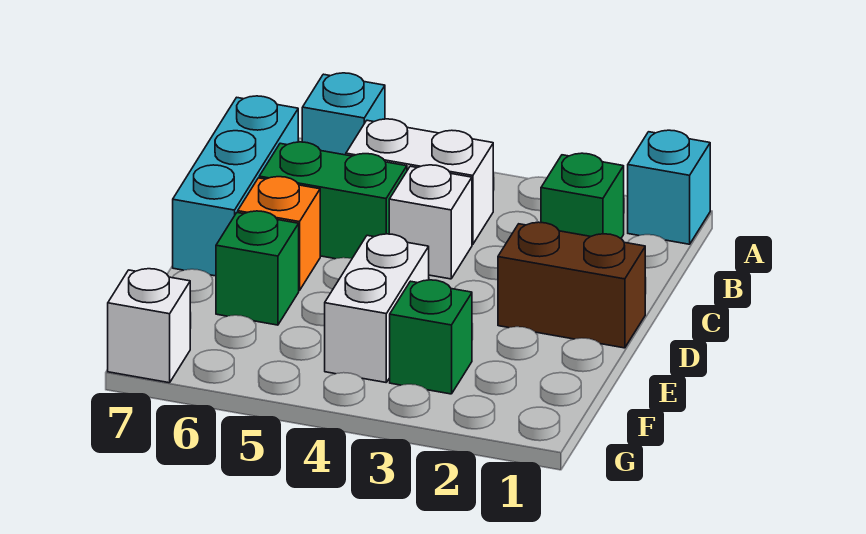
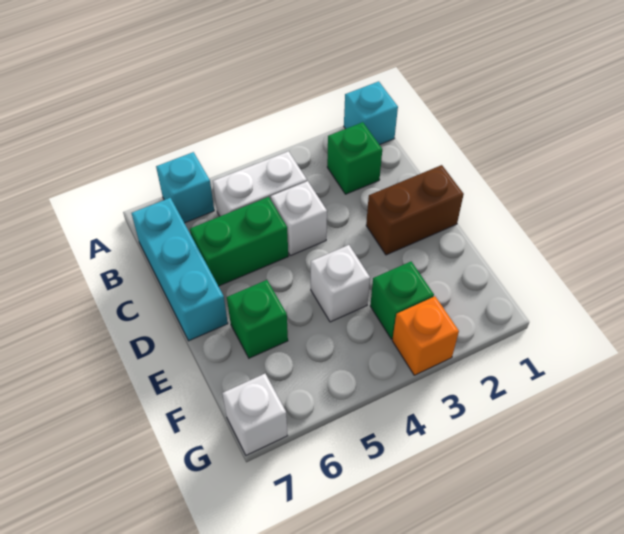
orange brick D6 level 1 -> orange brick G3 level 1
white brick E4:F4 level 1 -> white brick E4 level 1

